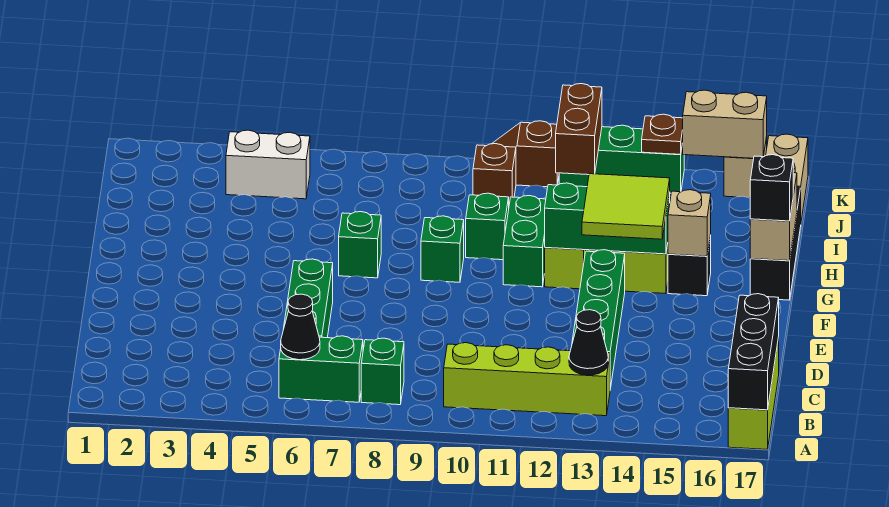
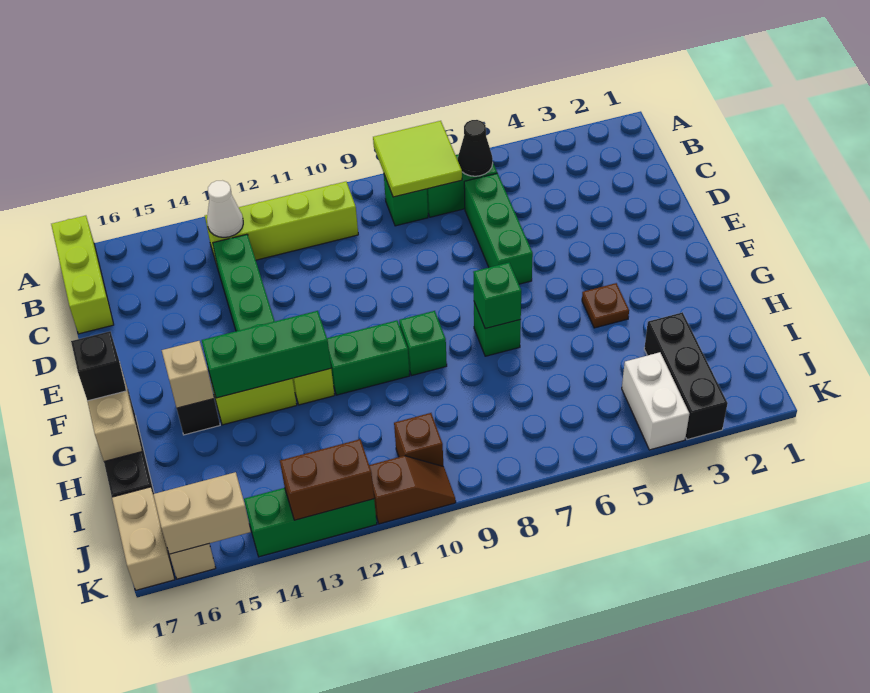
black brick A17:C17 level 2 -> black brick I3:K3 level 1
black cone B13 level 2 -> white cone B13 level 2
lime tile F13:G14 level 3 -> lime tile A7:B8 level 2
green brick G11:H11 level 1 -> green brick G10:G11 level 1
green brick H10 level 1 -> green brick G7 level 2
white brick J4:J5 level 1 -> white brick J4:K4 level 1
brown brick J12:K12 level 2 -> brown brick K12:K13 level 2
brown plate K14 level 2 -> brown plate G4 level 1

